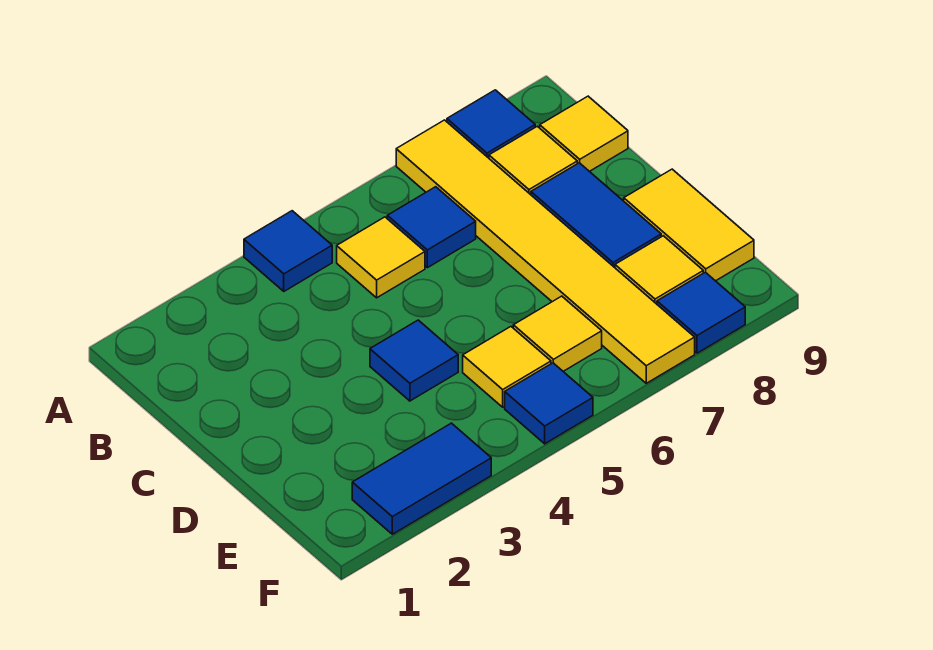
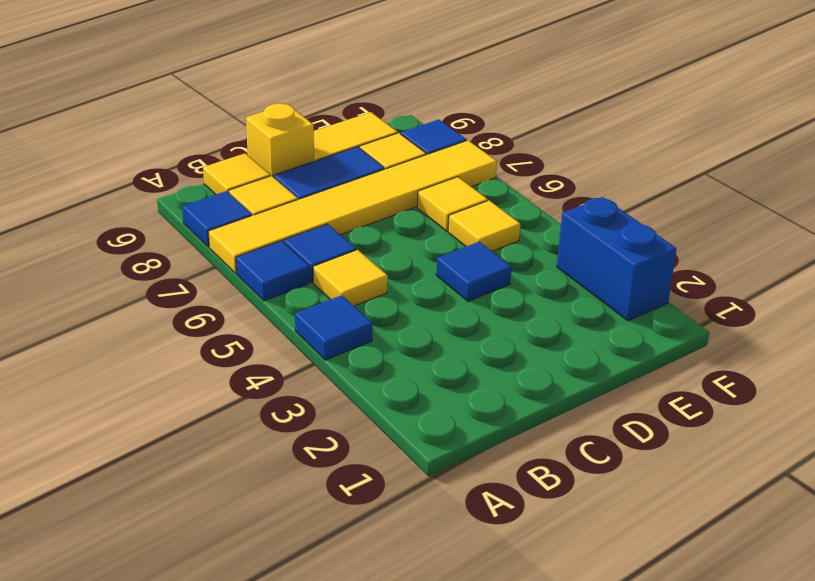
none -> yellow brick C9 level 1
blue tile F2:F3 level 1 -> blue brick F2:F3 level 1
blue tile F5 level 1 -> blue tile A6 level 1

